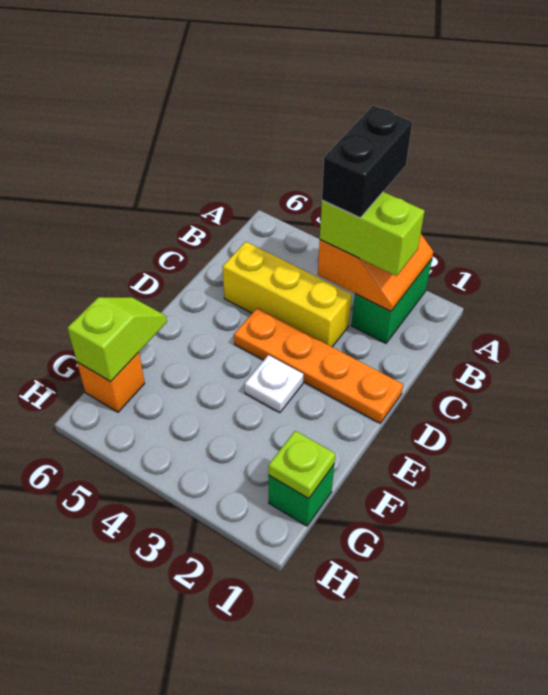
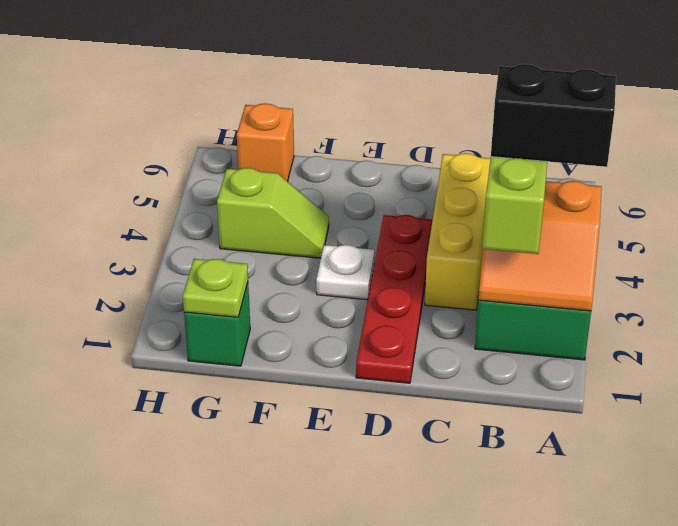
orange plate D1:D4 level 1 -> red plate D1:D4 level 1
lime slope F6:G6 level 2 top G -> lime slope F4:G4 level 1 top G

